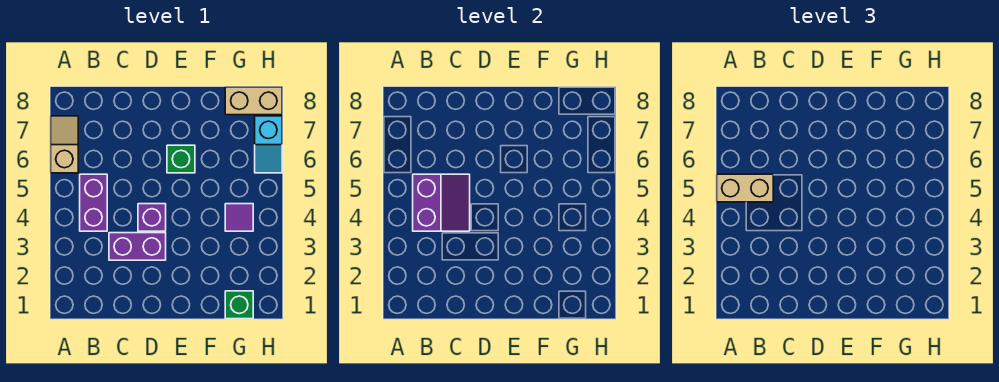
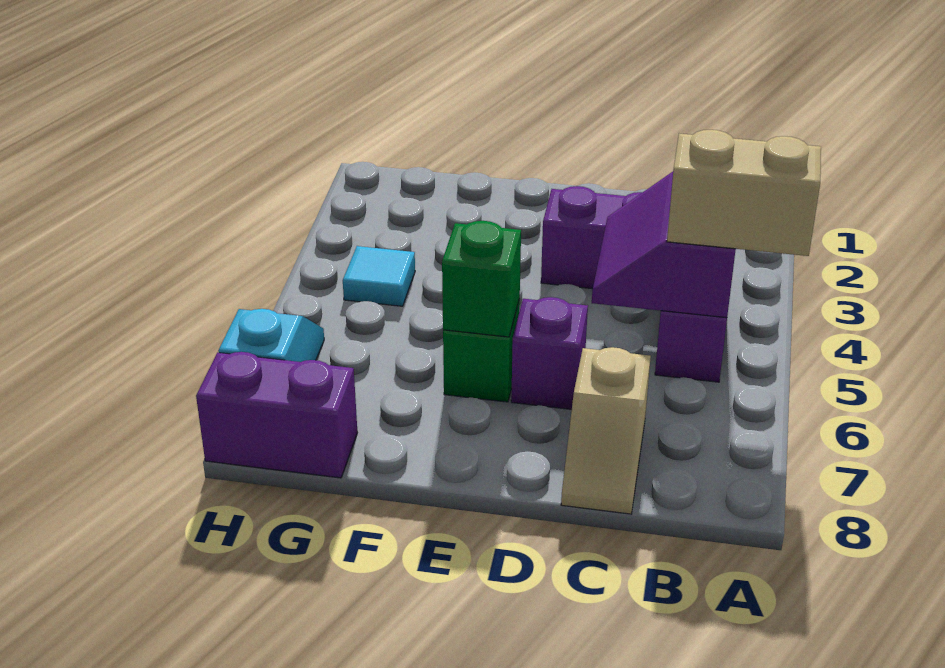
tan slope A6:A7 level 1 top 6 -> tan slope C7:C8 level 1 top 7
purple brick D4 level 1 -> purple brick D6 level 1
green brick G1 level 1 -> green brick E6 level 2
purple tile G4 level 1 -> cyan tile G4 level 1
tan brick G8:H8 level 1 -> purple brick G8:H8 level 1

